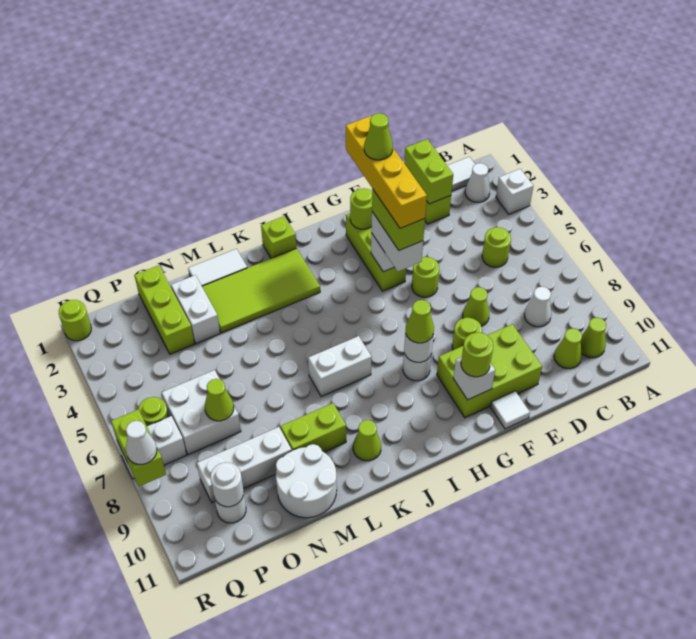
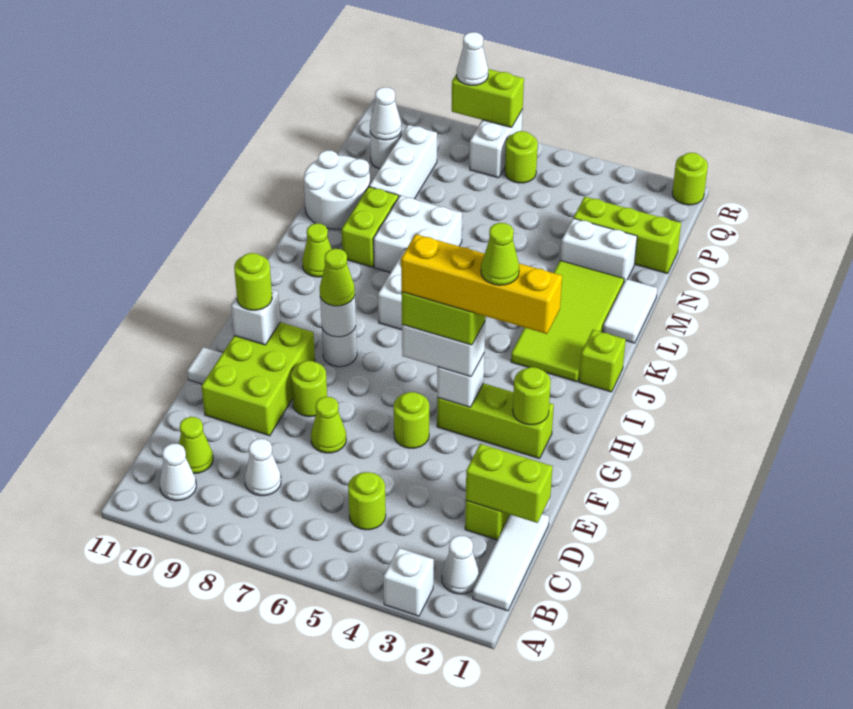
lime cone B10 level 1 -> white cone B10 level 1
white brick O6:P7 level 1 -> white brick L7:M8 level 1
lime cone O7 level 2 -> none
white round brick P10 level 2 -> white cone P10 level 2

